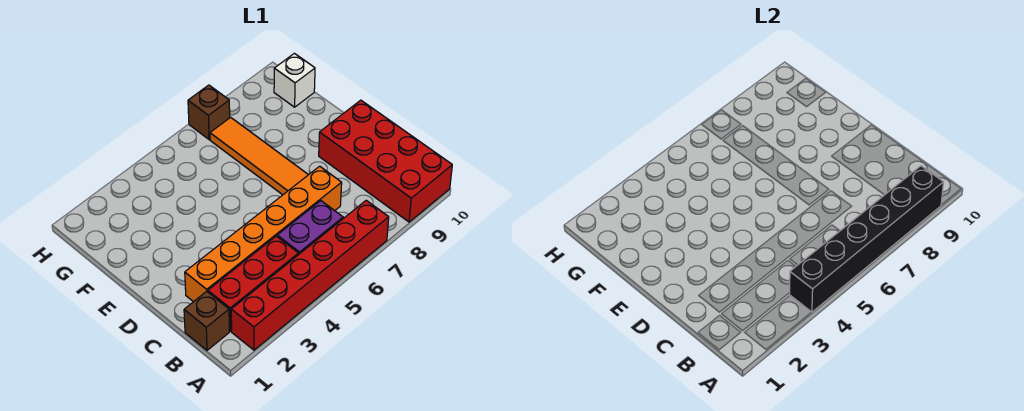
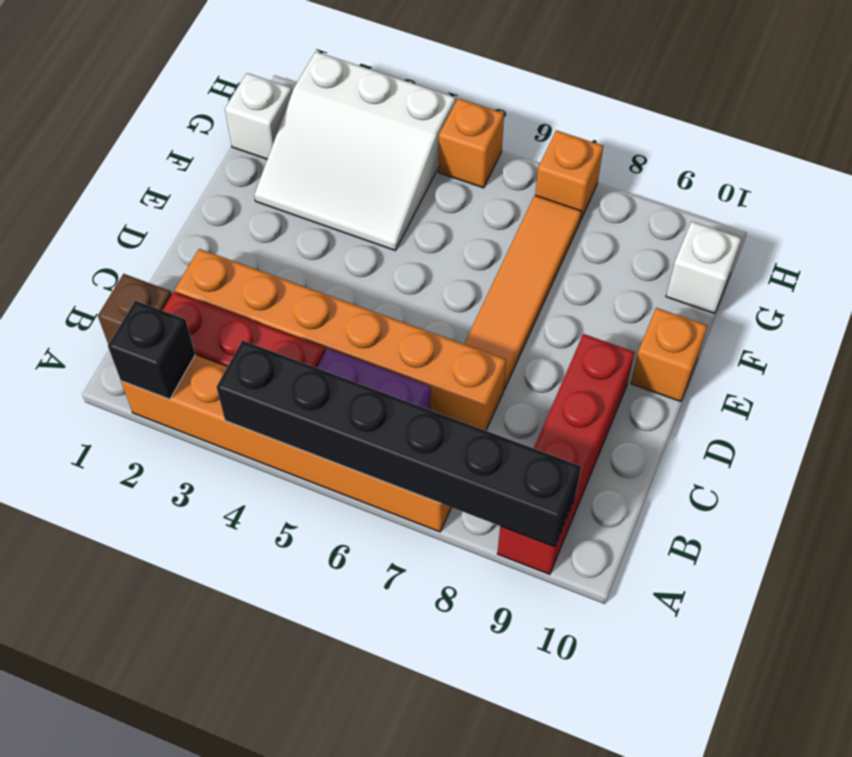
red brick A2:A7 level 1 -> orange brick A2:A7 level 1
none -> black brick A2 level 2
red brick A9:D10 level 1 -> red brick A9:D9 level 1
none -> orange brick E10 level 1
none -> white slope F2:H4 level 1 top H
none -> white brick G1 level 1
none -> orange brick H5 level 1
brown brick H7 level 1 -> orange brick H7 level 1

